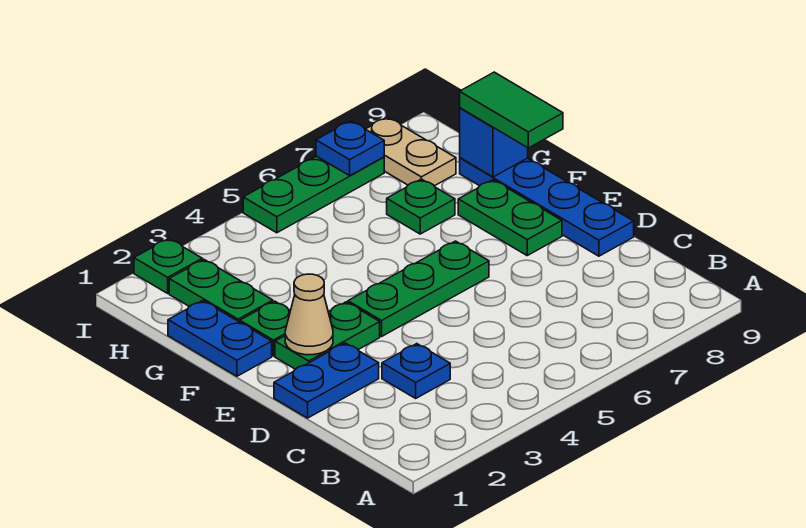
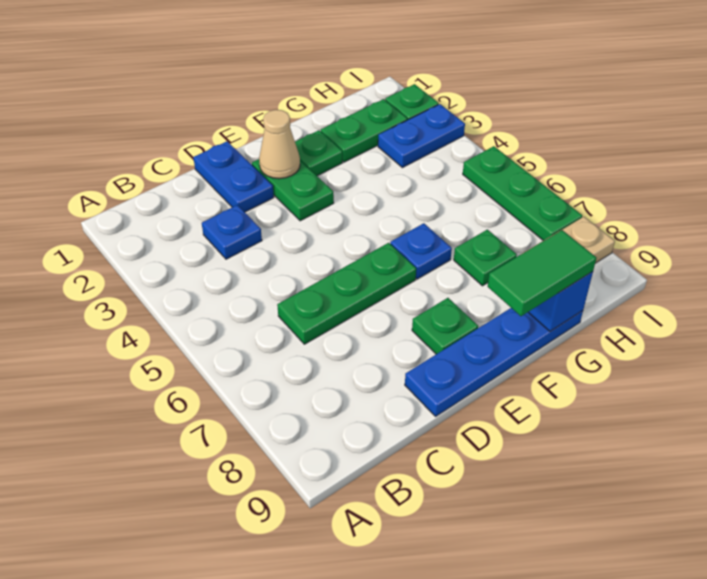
green plate E4:E6 level 1 -> green plate C6:E6 level 1
green plate E8:F8 level 1 -> green plate E8 level 1
blue plate F1:G1 level 1 -> blue plate H3:I3 level 1
blue plate I7 level 2 -> blue plate F6 level 1

